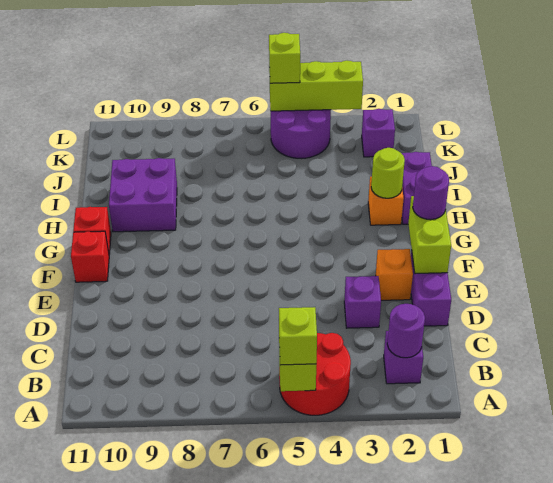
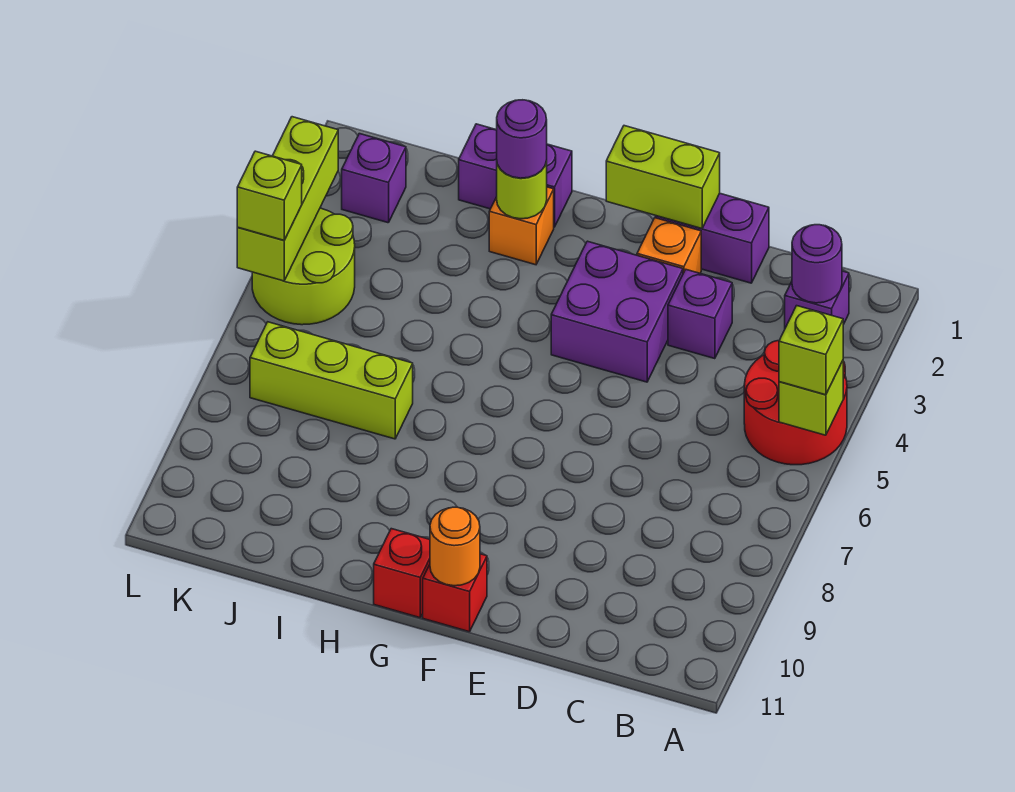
purple round brick F1 level 3 -> purple round brick H2 level 3
none -> orange round brick F11 level 2
purple brick H9:I10 level 1 -> purple brick E3:F4 level 1
none -> lime brick I7:K7 level 1
purple round brick K4:L5 level 1 -> lime round brick K4:L5 level 1

